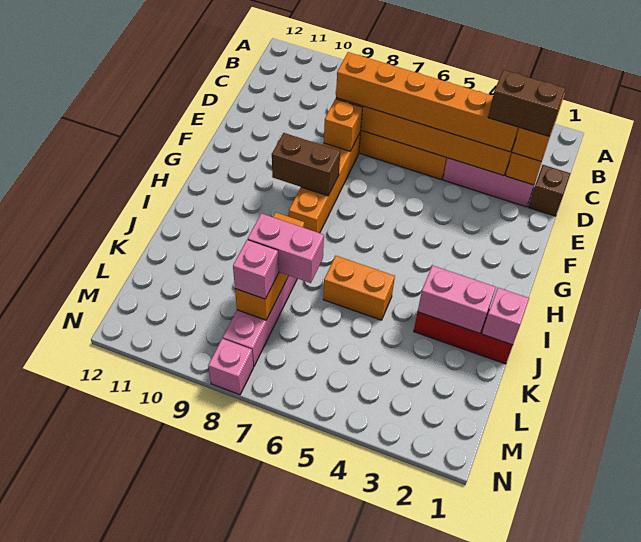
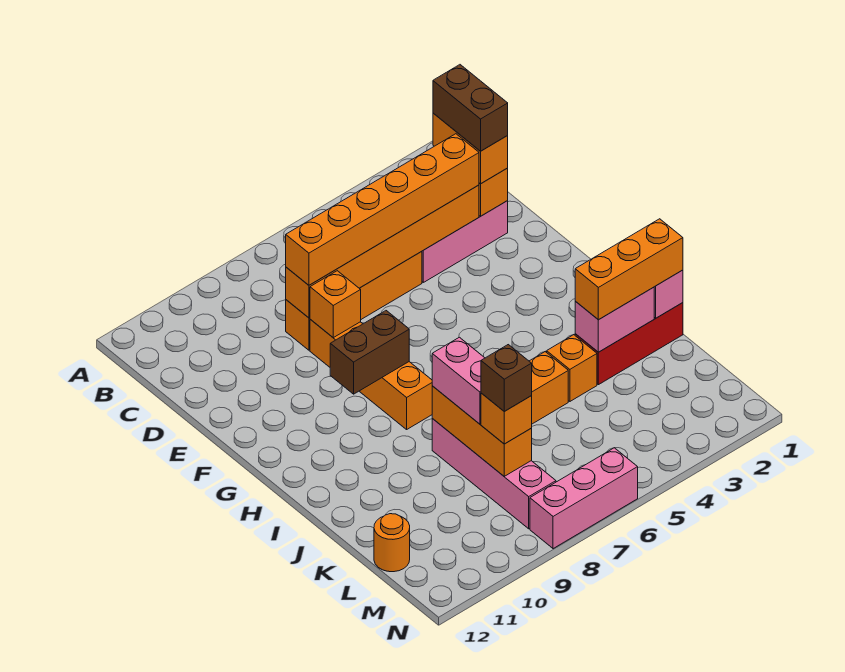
brown brick D1 level 1 -> brown brick L8 level 4
brown brick D2:D3 level 4 -> brown brick C2:D2 level 4
none -> orange brick J1:J3 level 3
none -> orange brick J4 level 1
pink brick K7:K8 level 3 -> pink brick J8:K8 level 3
pink brick L8 level 3 -> orange brick L8 level 3
none -> orange round brick L12 level 1
pink brick N8 level 1 -> pink brick N6:N8 level 1

